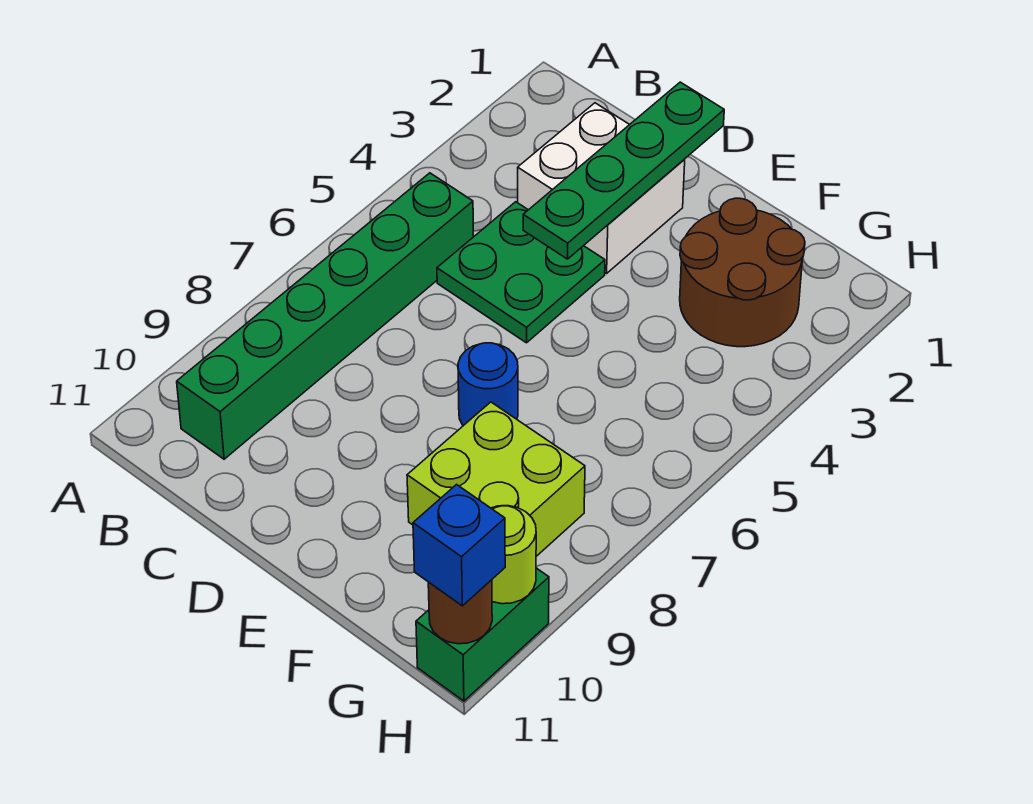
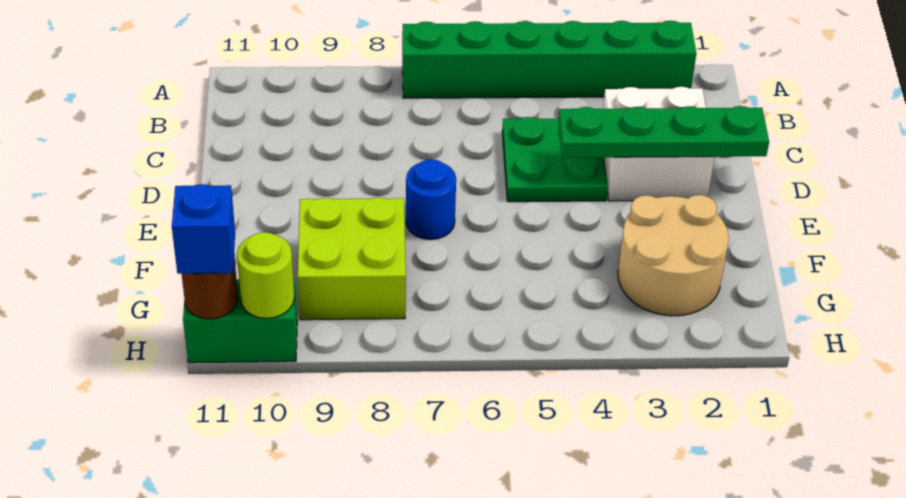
green brick B5:B10 level 1 -> green brick A2:A7 level 1
brown round brick F2:G3 level 1 -> tan round brick F2:G3 level 1

